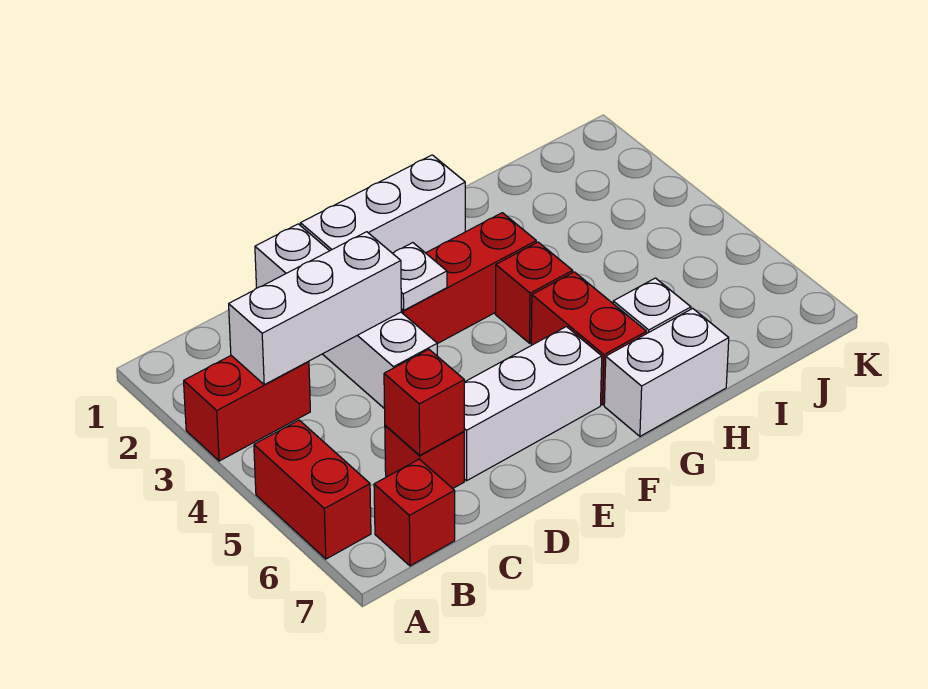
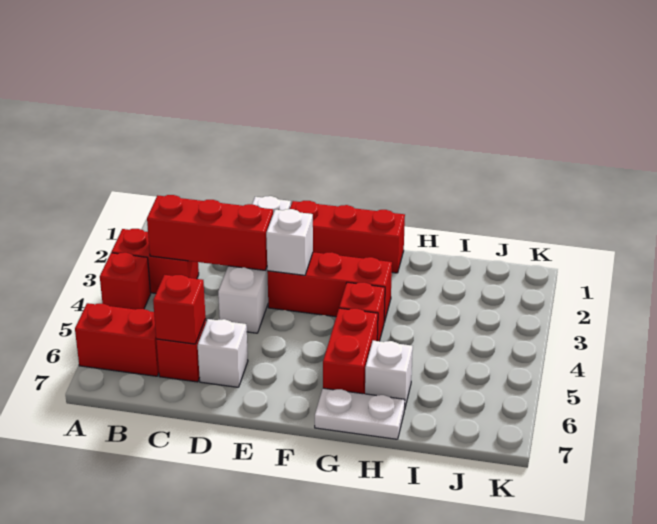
red brick A5:A6 level 1 -> red brick A6:B6 level 1
white brick B3:D3 level 2 -> red brick B3:D3 level 2
red brick B7 level 1 -> red brick A4 level 1
white brick D6:F6 level 1 -> white brick D6 level 1
white brick E1:G1 level 1 -> red brick E1:G1 level 1
white plate E3 level 2 -> white brick E3 level 2
white brick G7:H7 level 1 -> white plate G7:H7 level 1

